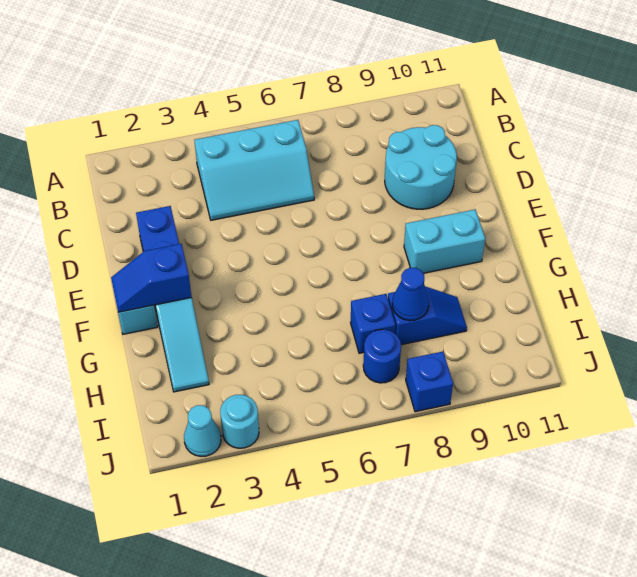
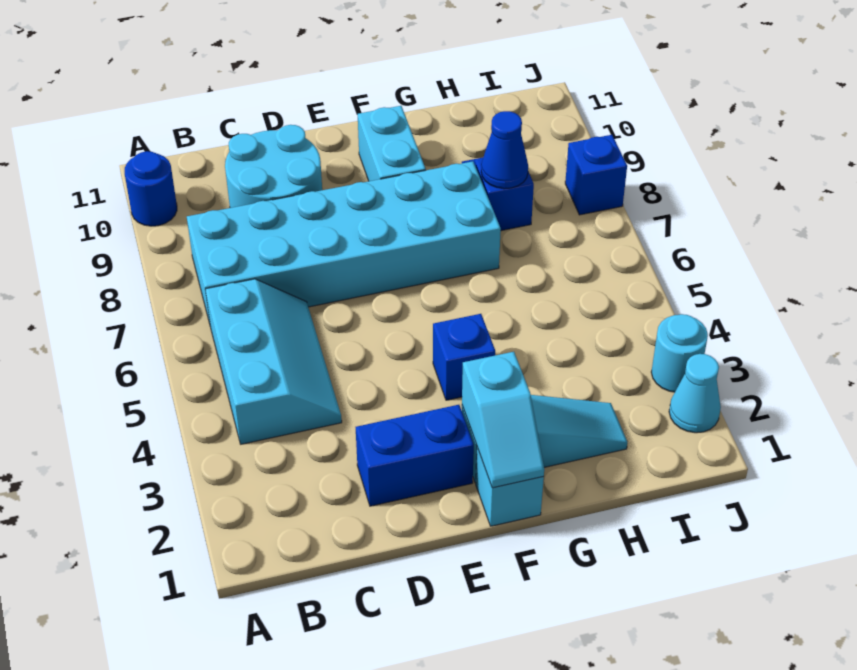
none -> cyan brick B7:G8 level 1
blue slope F1:F2 level 2 top 2 -> cyan slope F1:F2 level 2 top 2
blue brick H7 level 1 -> blue brick F4 level 1
blue round brick I7 level 1 -> blue round brick A10 level 1

